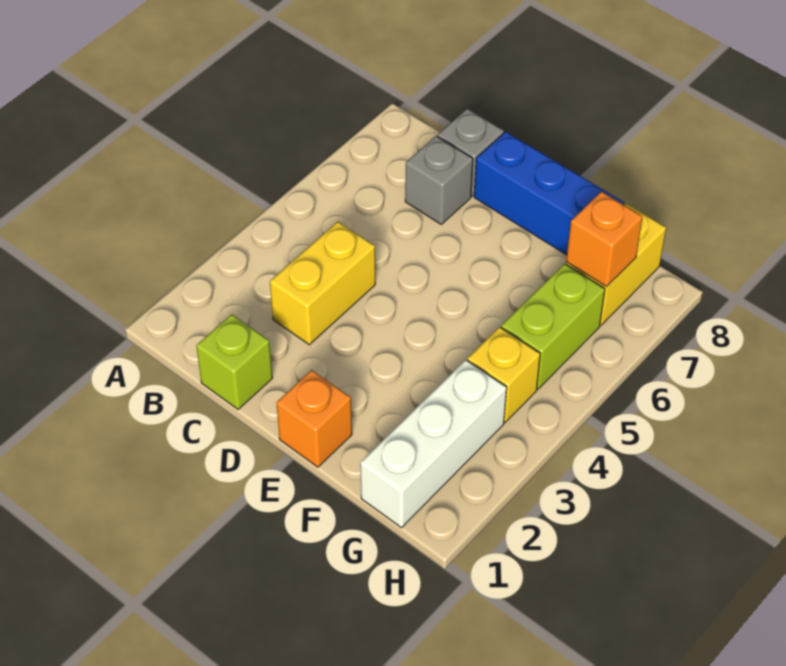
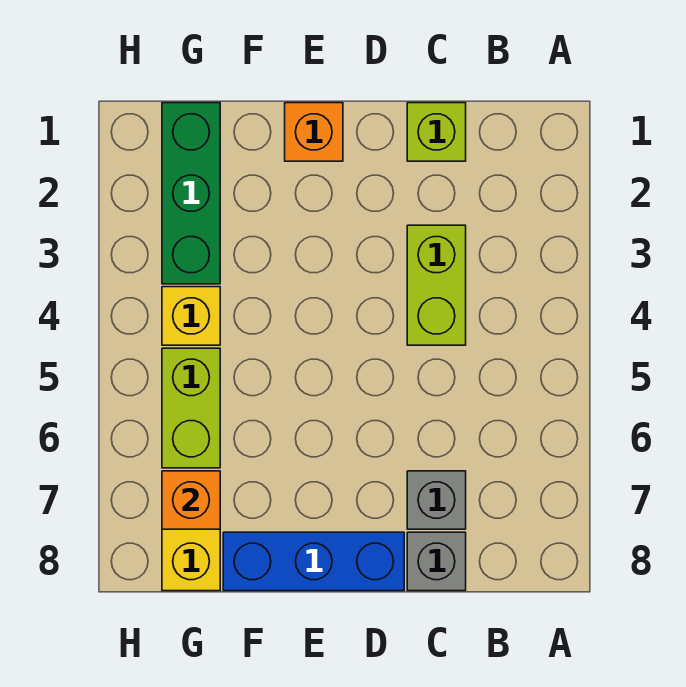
yellow brick C3:C4 level 1 -> lime brick C3:C4 level 1
white brick G1:G3 level 1 -> green brick G1:G3 level 1

